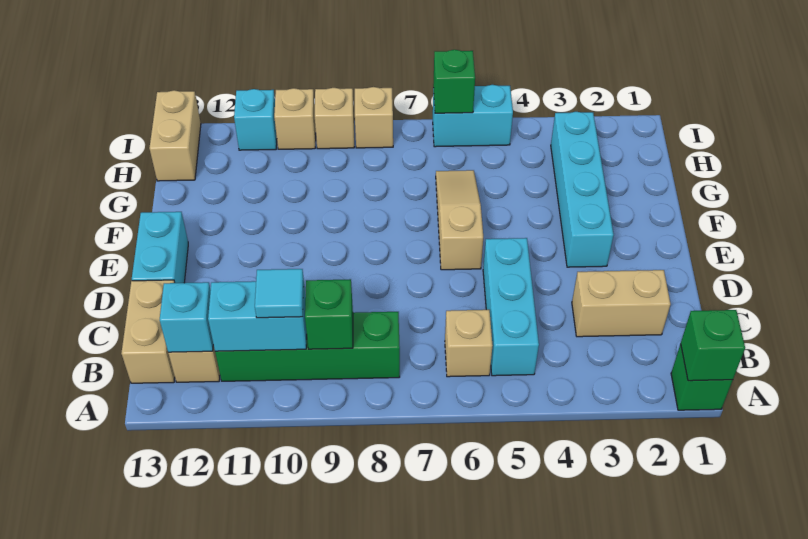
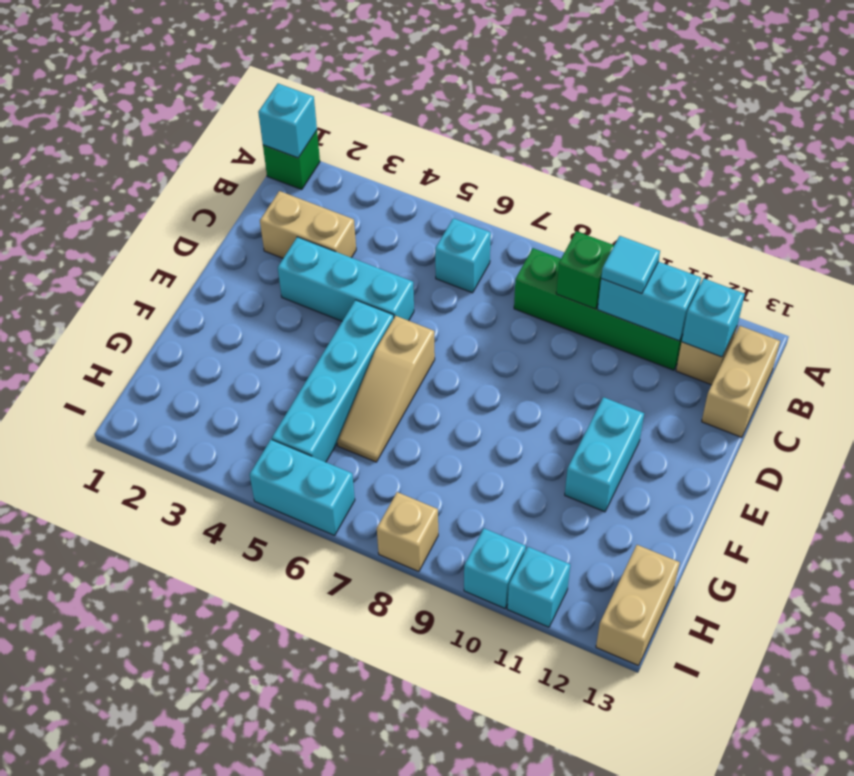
green brick A1 level 2 -> cyan brick A1 level 2
cyan brick B5:D5 level 1 -> cyan brick D3:D5 level 1
tan brick B6 level 1 -> cyan brick B6 level 1
cyan brick D13:E13 level 1 -> cyan brick E11:F11 level 1
cyan brick E3:H3 level 1 -> cyan brick E5:H5 level 1
green brick I6 level 2 -> none
tan brick I9 level 1 -> none
tan brick I10 level 1 -> cyan brick I10 level 1

